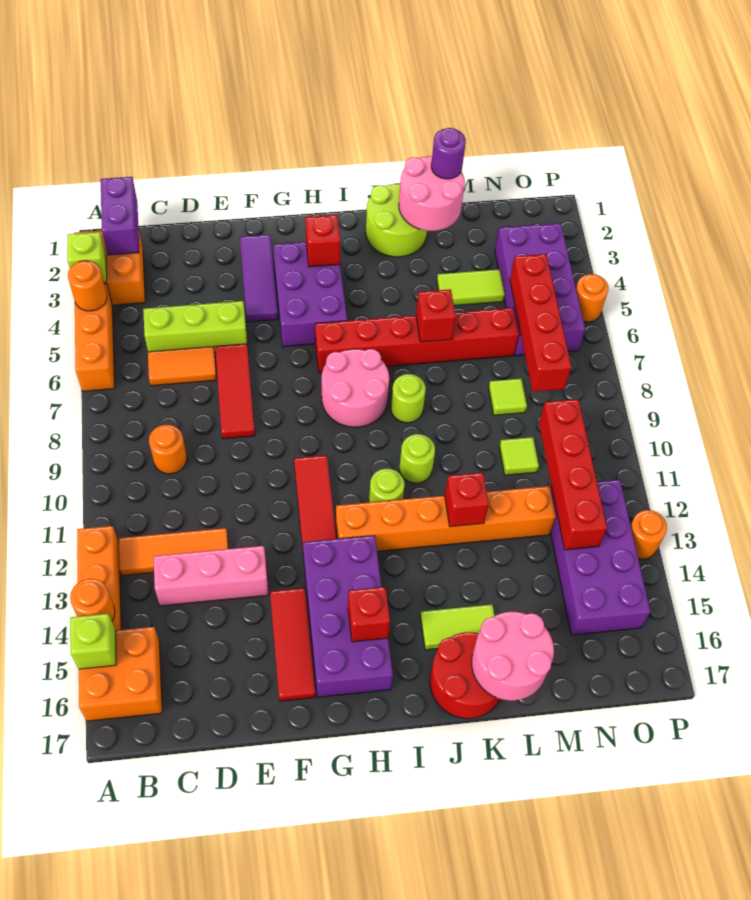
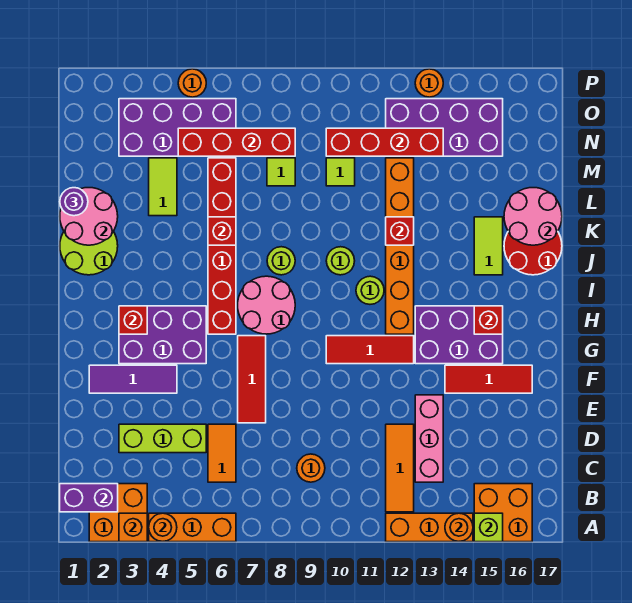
lime brick A3 level 2 -> orange brick A3 level 2
lime brick C5:E5 level 1 -> lime brick D3:D5 level 1
red tile E6:E8 level 1 -> red tile E7:G7 level 1
purple brick G13:H16 level 1 -> purple brick G13:H15 level 1

